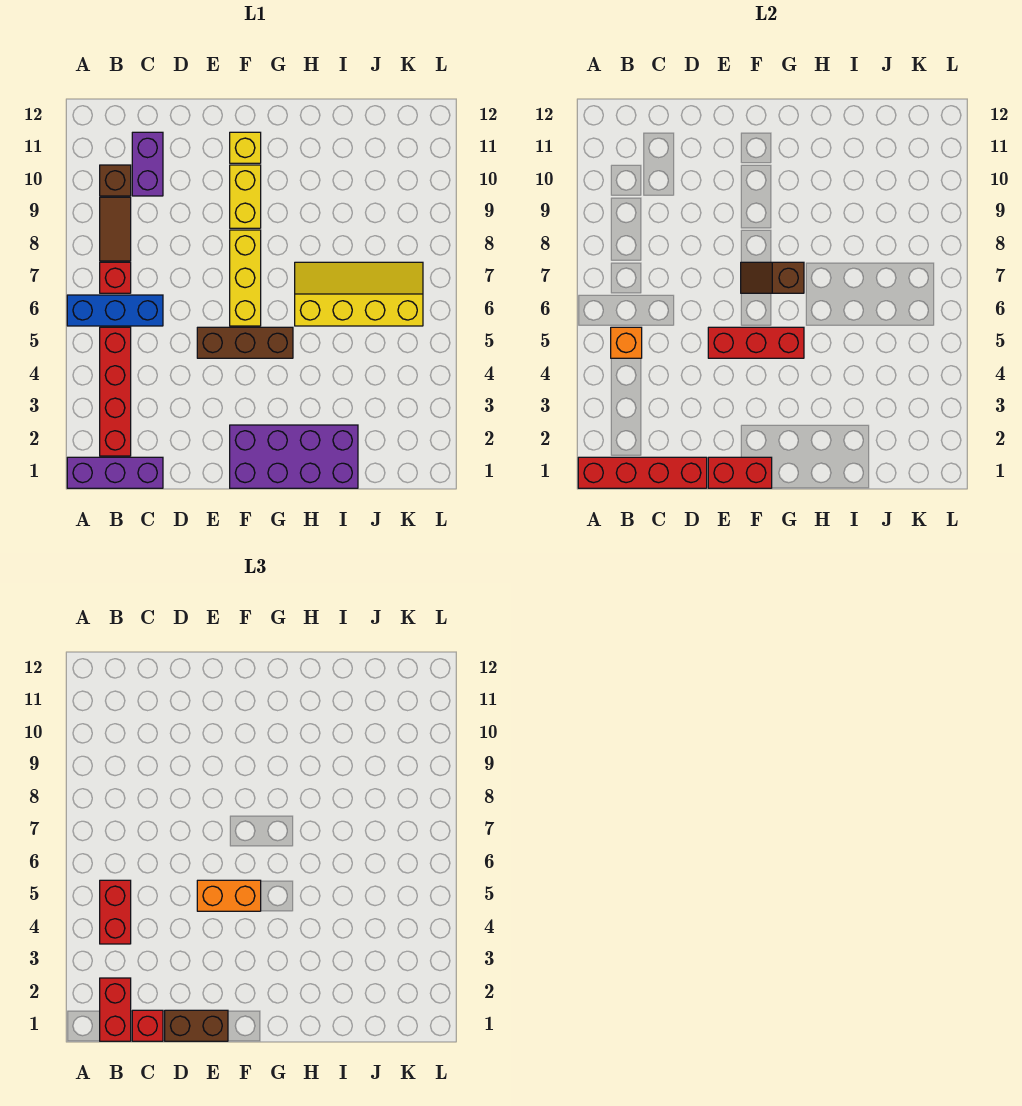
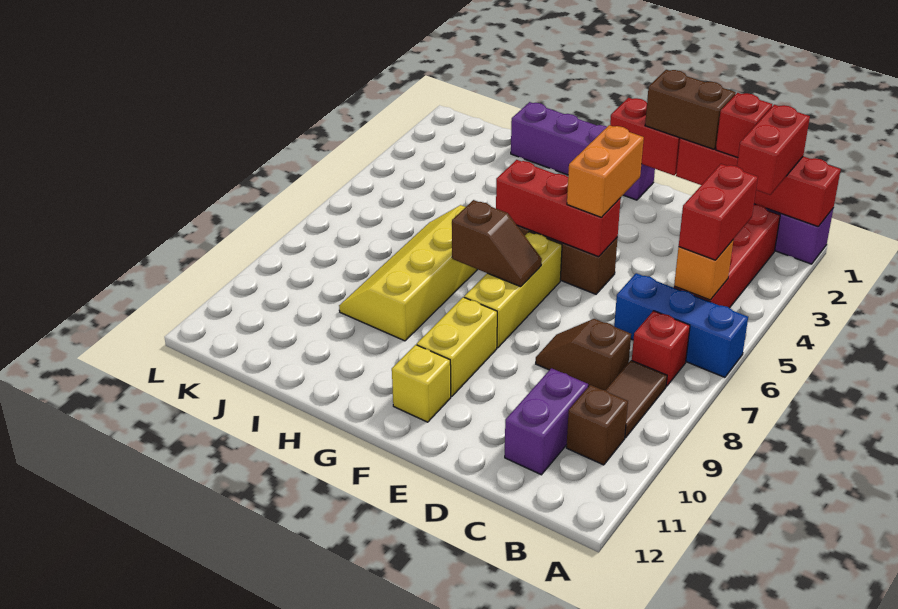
none -> brown slope C8:D8 level 1 top C
orange brick E5:F5 level 3 -> orange brick E4:E5 level 3
purple brick F1:I2 level 1 -> purple brick F1:I1 level 1
yellow slope H6:K7 level 1 top 6 -> yellow slope H6:I9 level 1 top H

